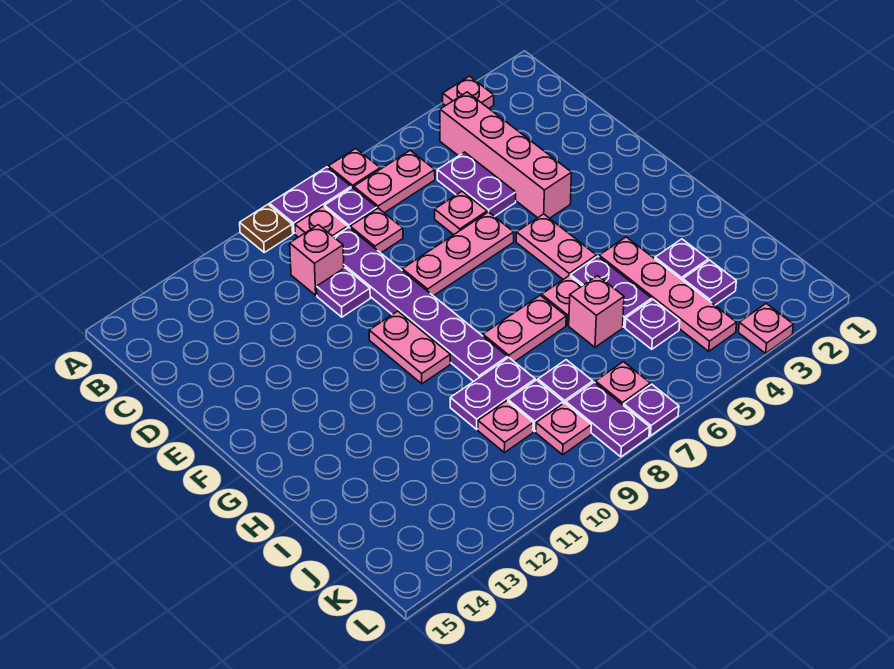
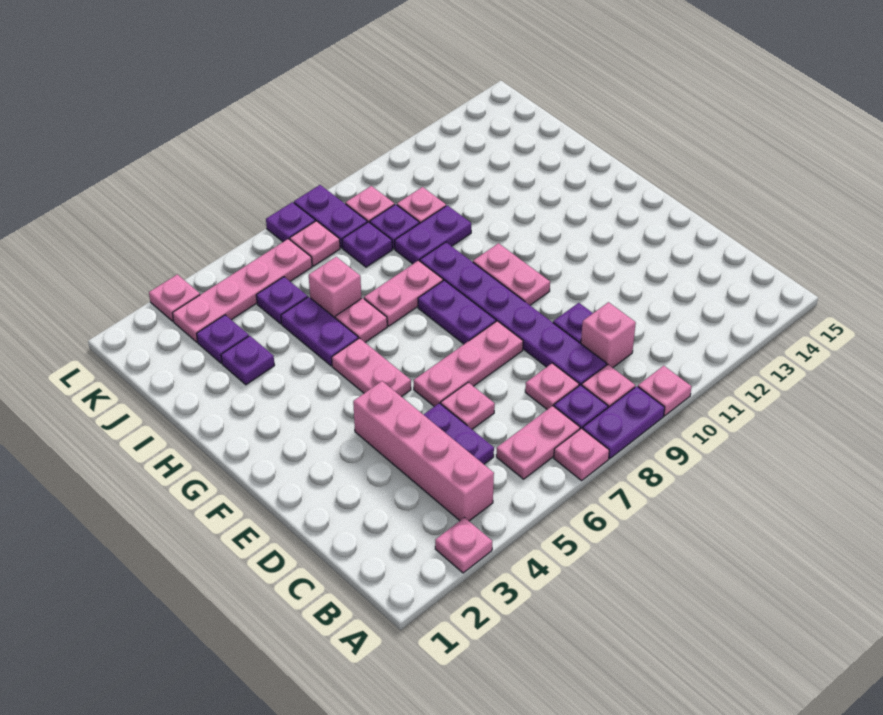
brown plate A10 level 1 -> pink plate A10 level 1
none -> purple plate F8:G8 level 1
pink plate H4:K4 level 1 -> pink plate K3:K6 level 1

